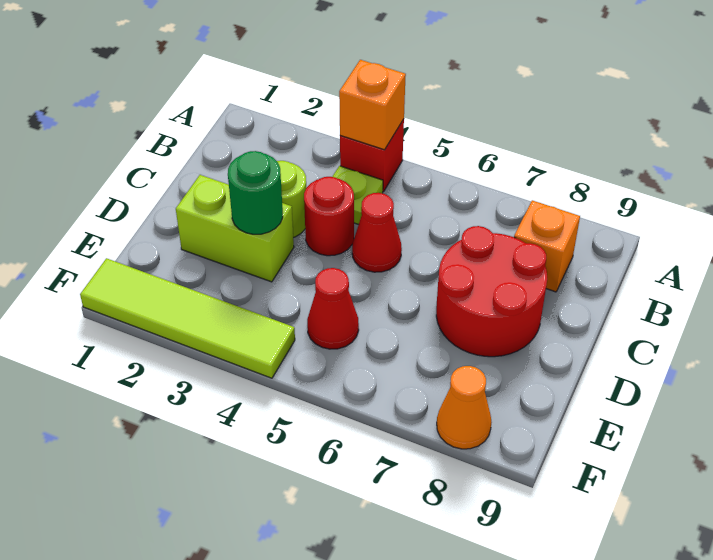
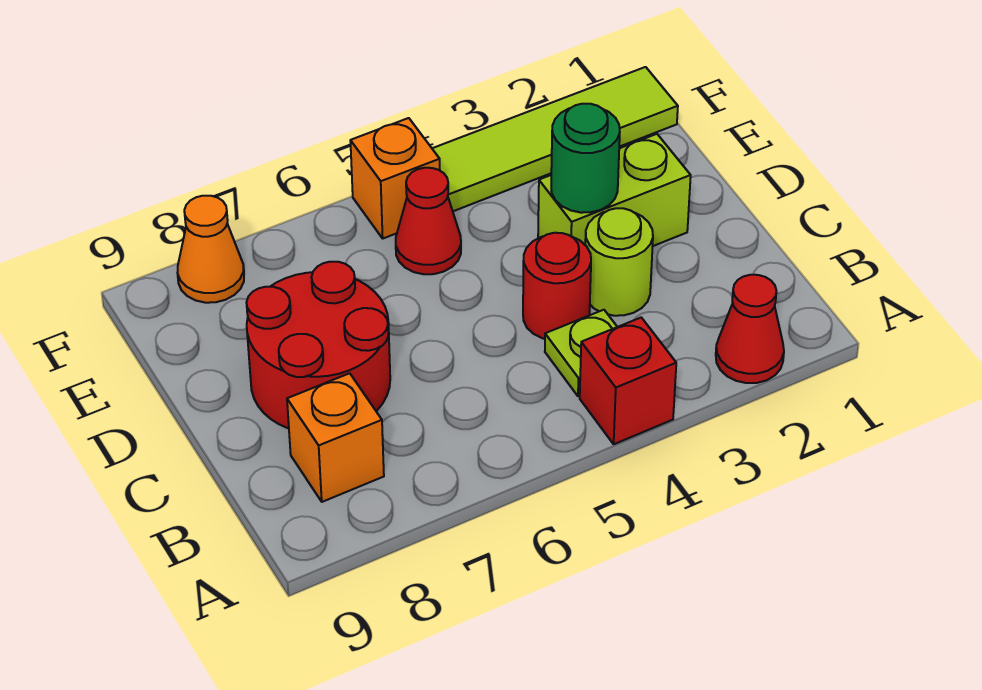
orange brick A4 level 2 -> orange brick F5 level 1
red cone C5 level 1 -> red cone A2 level 1

